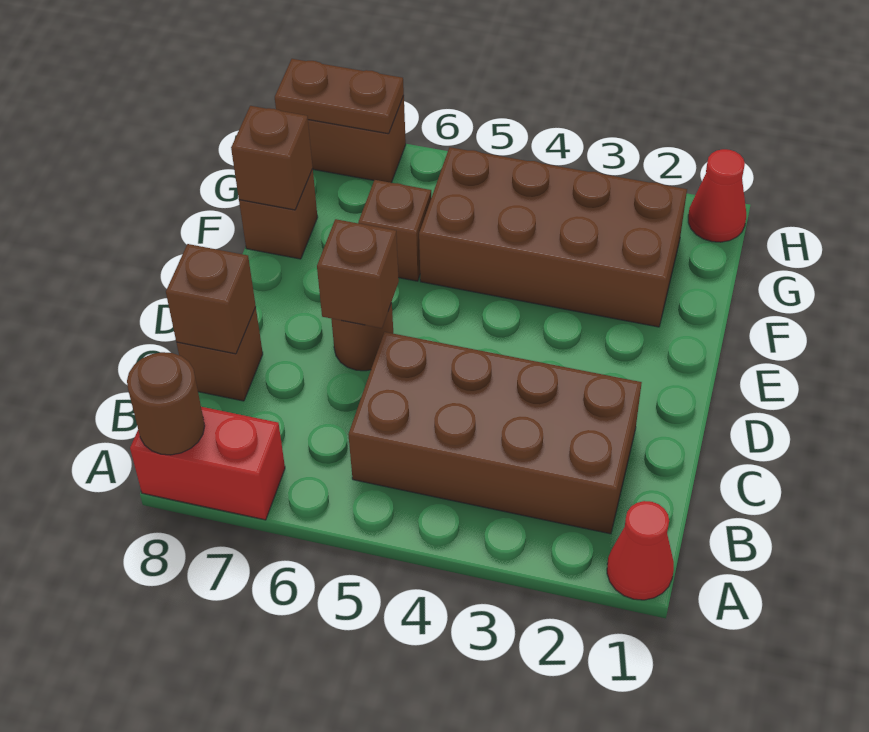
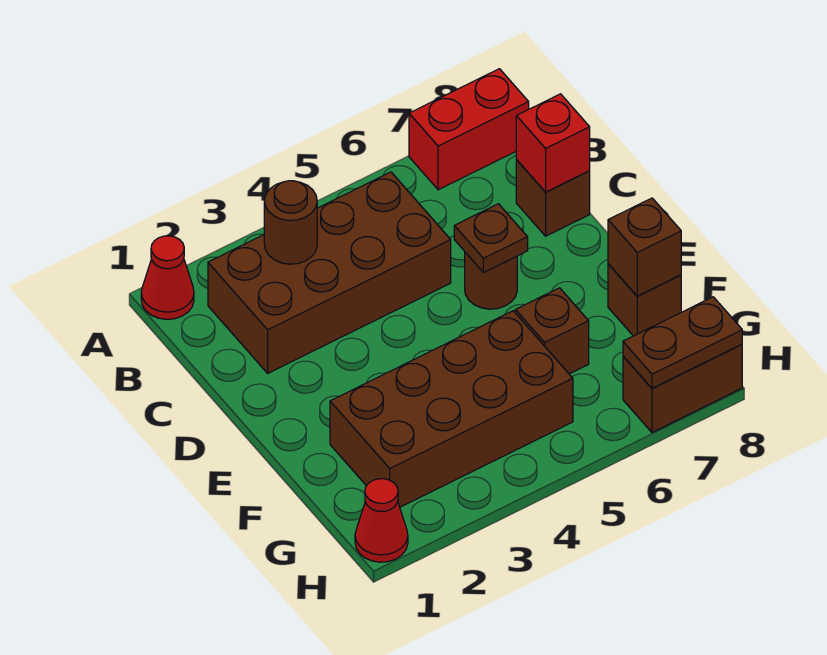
brown round brick A8 level 2 -> brown round brick B3 level 2
brown brick C8 level 2 -> red brick C8 level 2
brown brick D6 level 2 -> brown plate D6 level 2

